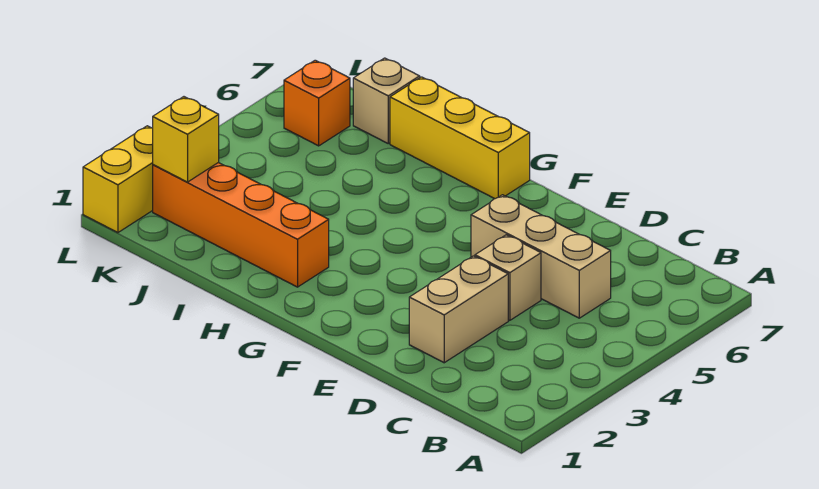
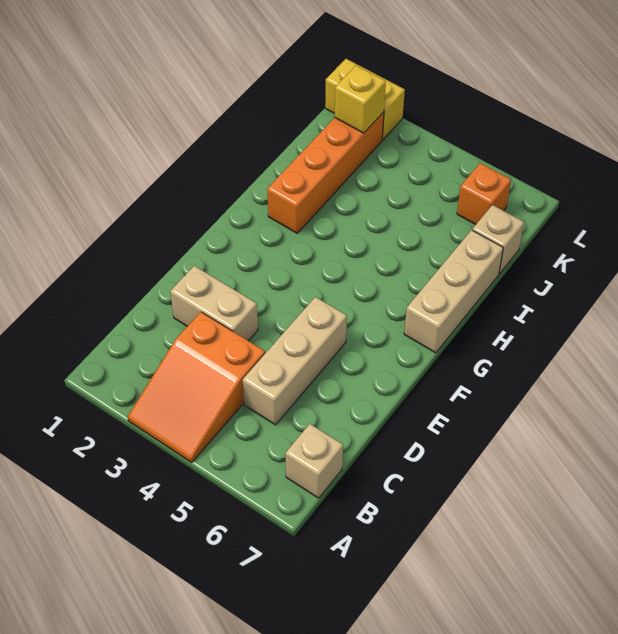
none -> orange slope A3:C4 level 1 top C
tan brick D4 level 1 -> tan brick B7 level 1
yellow brick G7:I7 level 1 -> tan brick G7:I7 level 1

